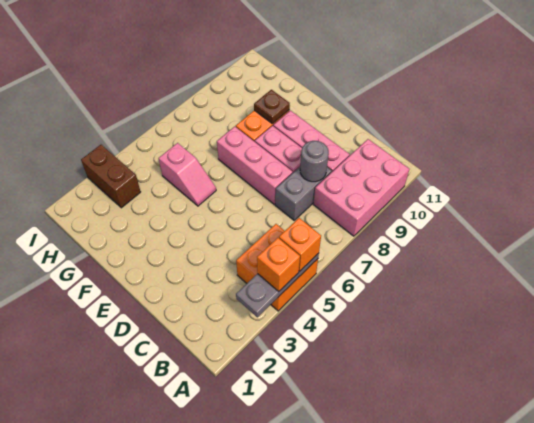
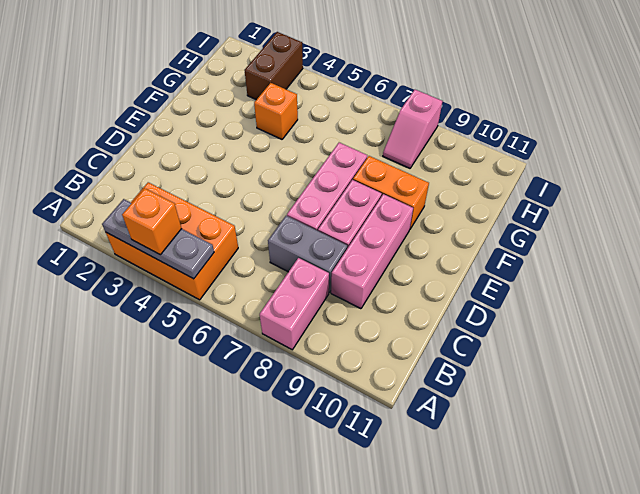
orange brick A4:B5 level 1 -> orange brick A3:B5 level 1
orange brick A5 level 3 -> orange brick G4 level 1
pink brick A8:B10 level 1 -> pink brick A8:B8 level 1
grey round brick C8 level 2 -> none
pink slope F5:G5 level 1 top G -> pink slope H8:I8 level 1 top I
brown plate F9 level 2 -> none

